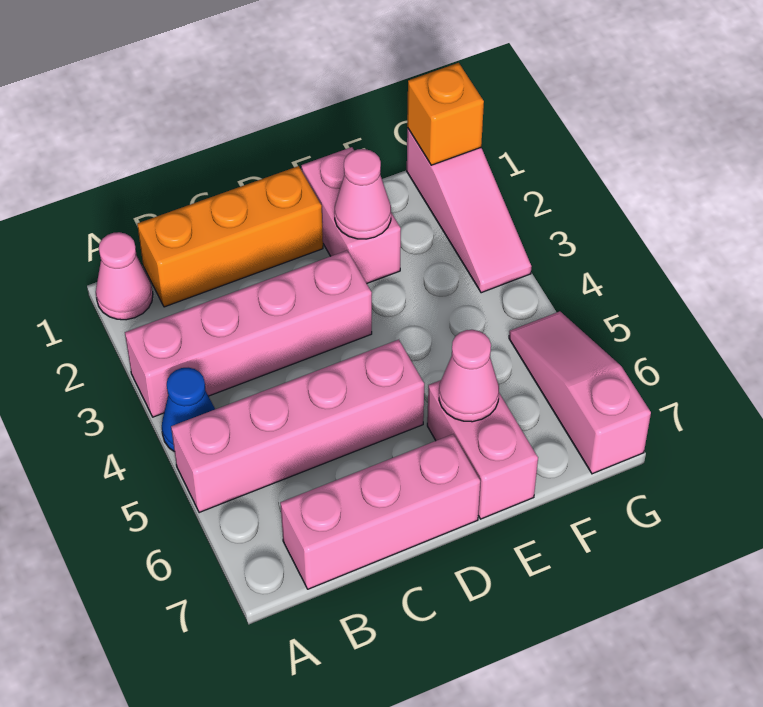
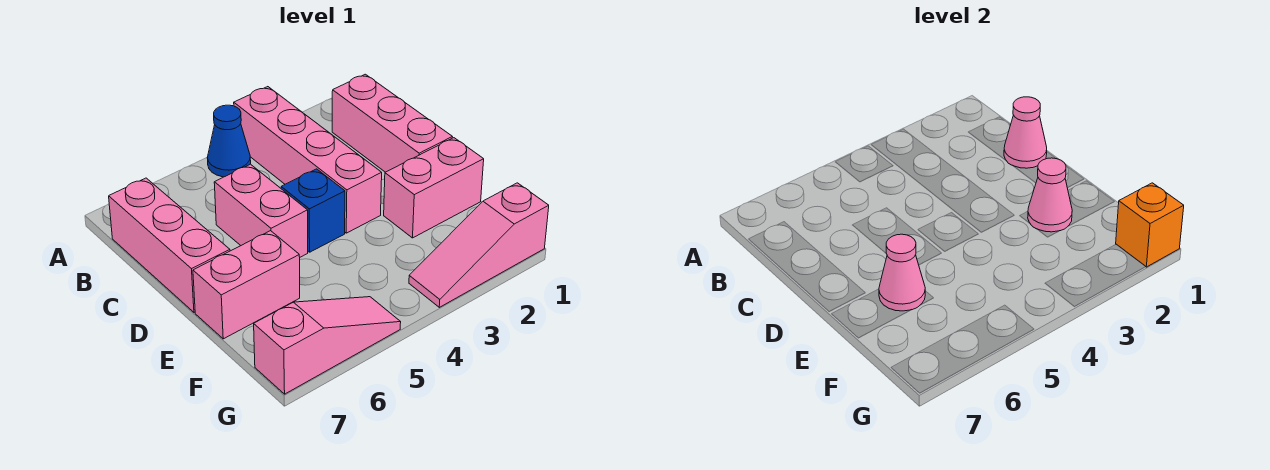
pink cone A1 level 1 -> pink cone C1 level 2
pink brick A5:D5 level 1 -> pink brick C5:D5 level 1
orange brick B1:D1 level 1 -> pink brick B1:D1 level 1
none -> blue brick D4 level 1

